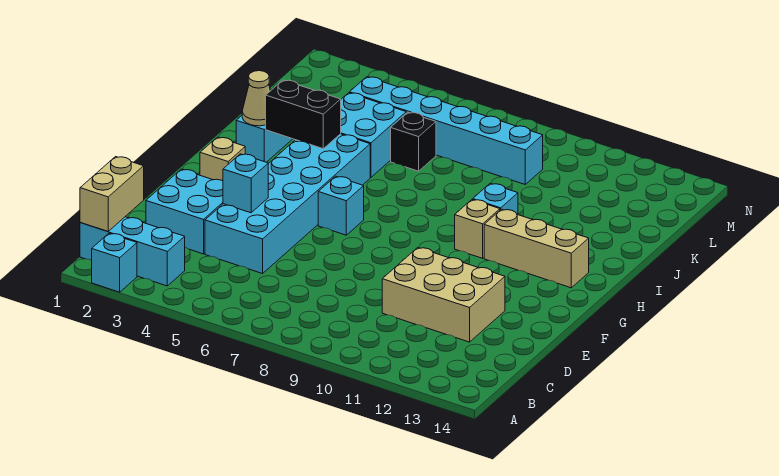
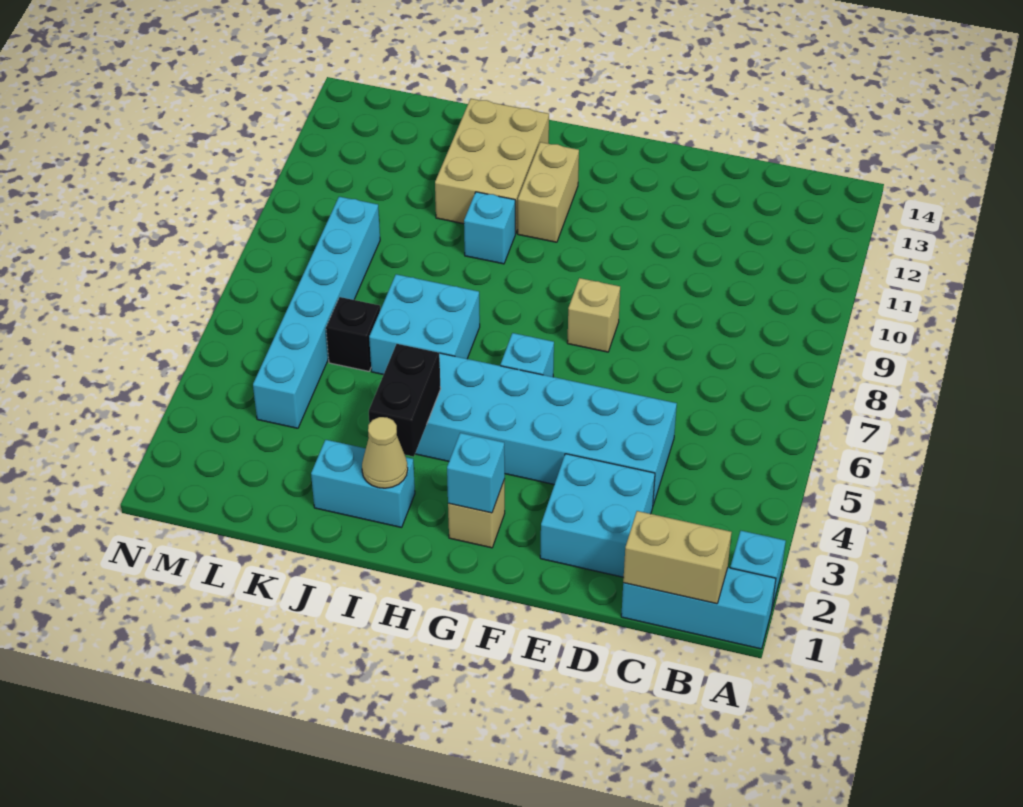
cyan brick B1:B3 level 1 -> cyan brick A1:C1 level 1
tan brick D10:E12 level 1 -> tan brick I11:J13 level 1
cyan brick E4 level 2 -> cyan brick G2 level 2
tan brick H10 level 1 -> tan brick F8 level 1
tan brick H11:H13 level 1 -> tan brick H11:H12 level 1
cyan brick J4:K5 level 1 -> cyan brick I6:J7 level 1

